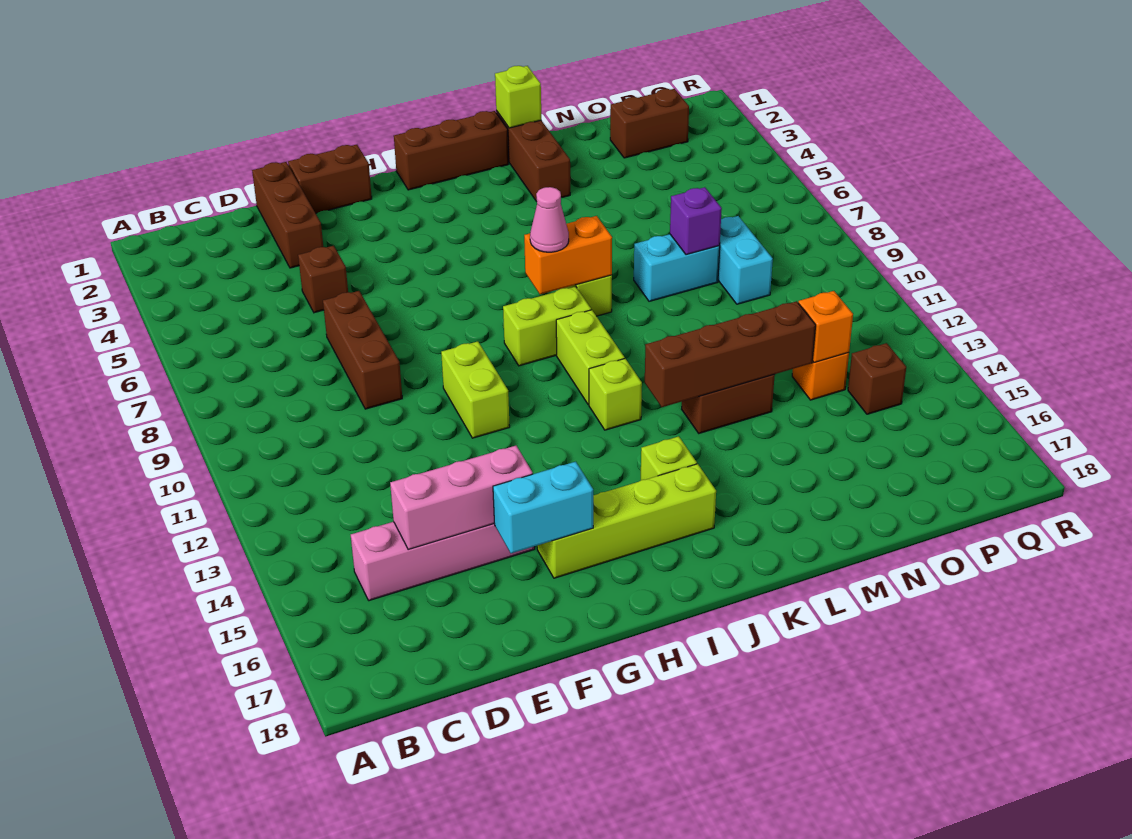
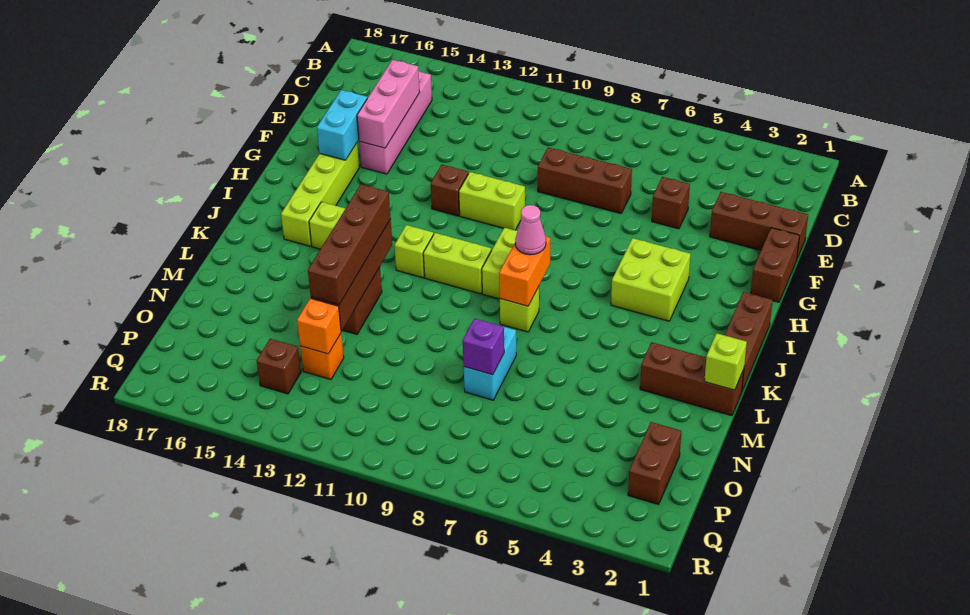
none -> brown brick G12 level 1
none -> lime brick H4:I5 level 1
none -> brown brick K13:N13 level 3
cyan brick O8:O9 level 1 -> none

